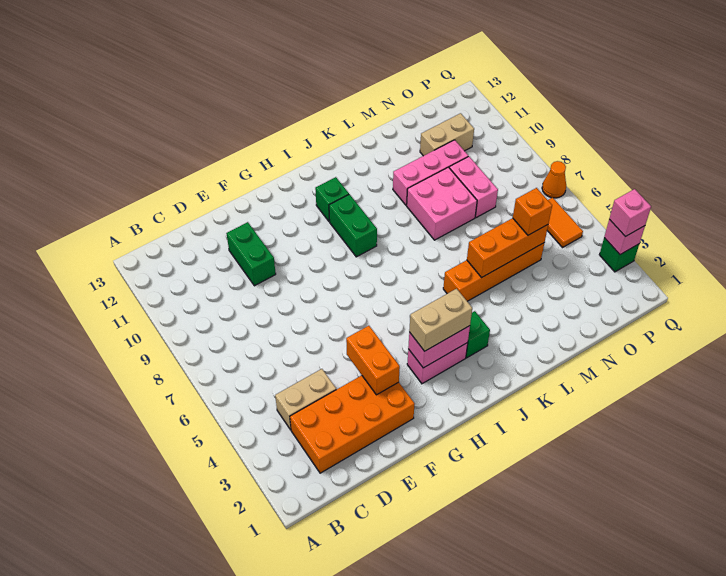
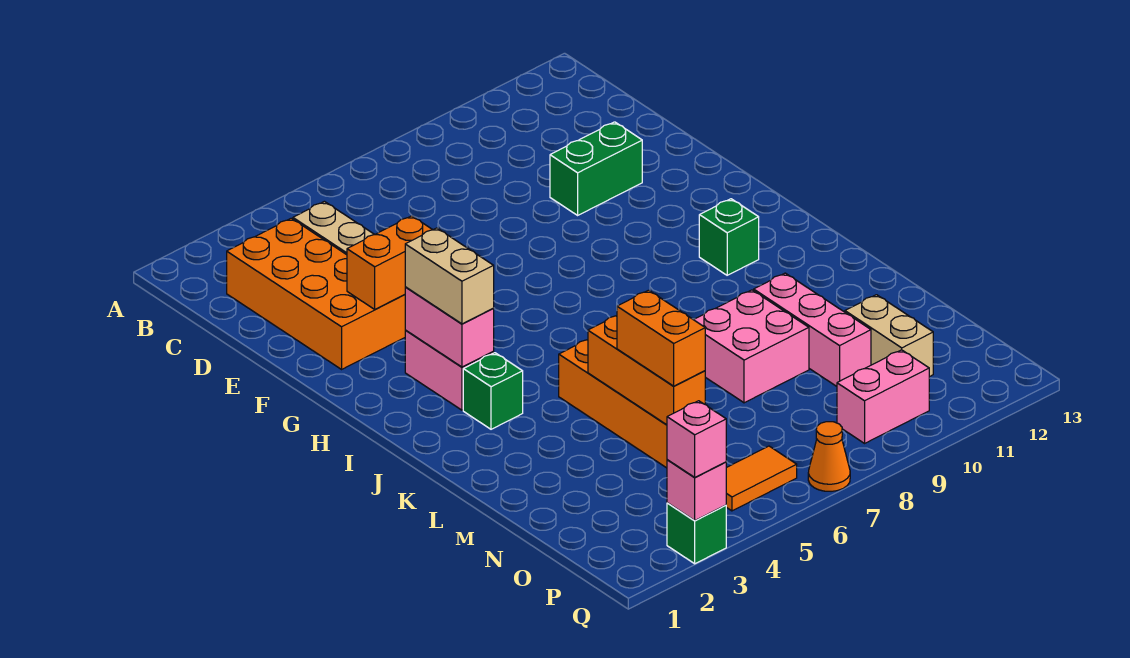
green brick I9:I10 level 1 -> none
orange brick N5 level 3 -> orange brick M5:N5 level 3
pink brick N8:N9 level 1 -> pink brick P9:P10 level 1

